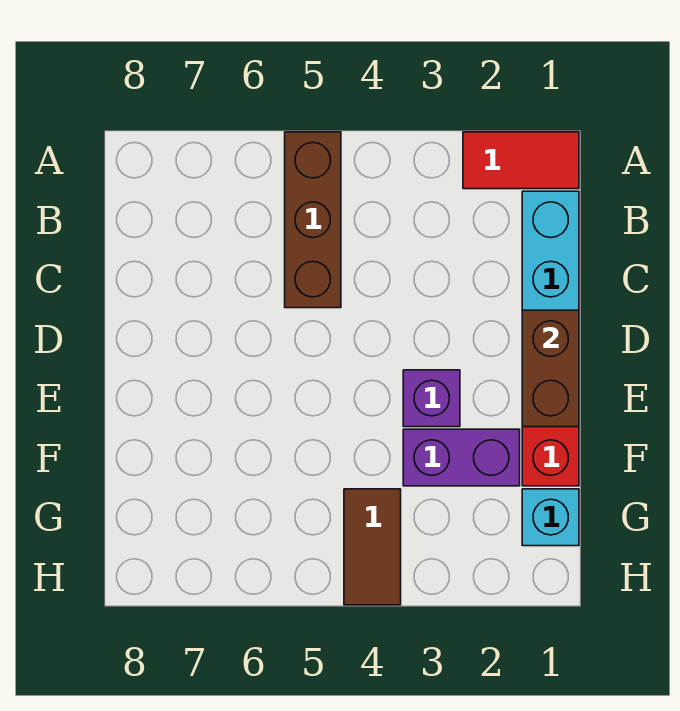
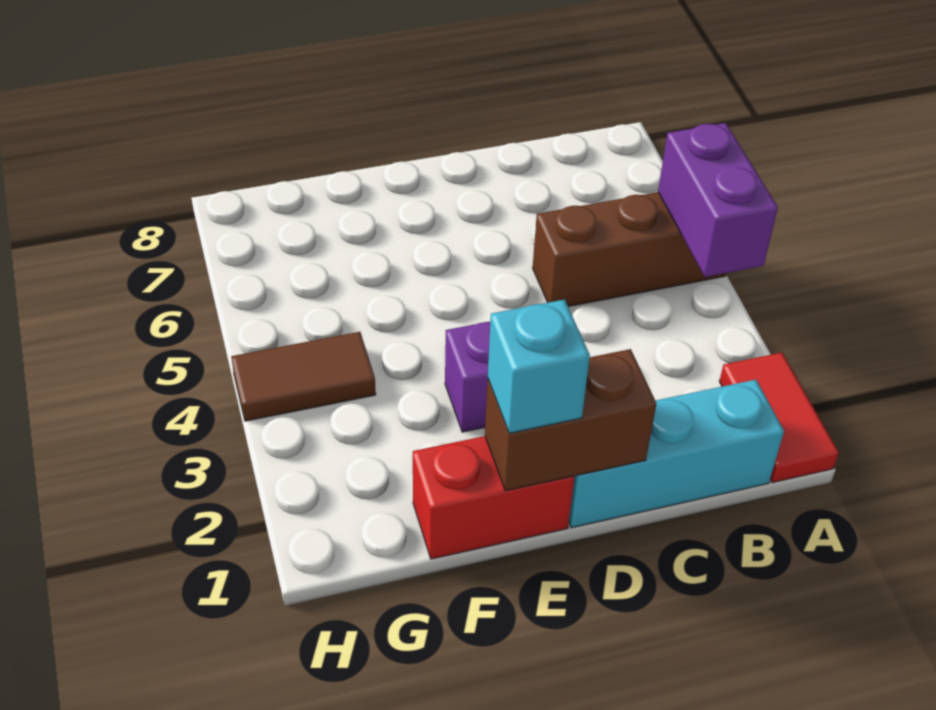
purple brick F2:F3 level 1 -> purple brick A4:A5 level 2
cyan brick G1 level 1 -> cyan brick E1 level 3

